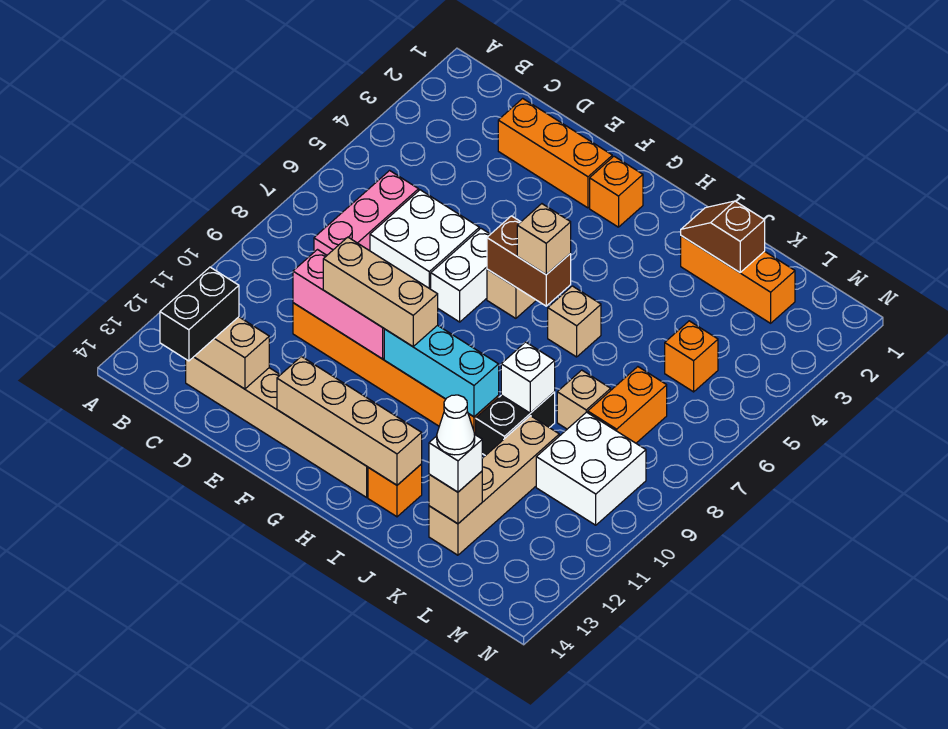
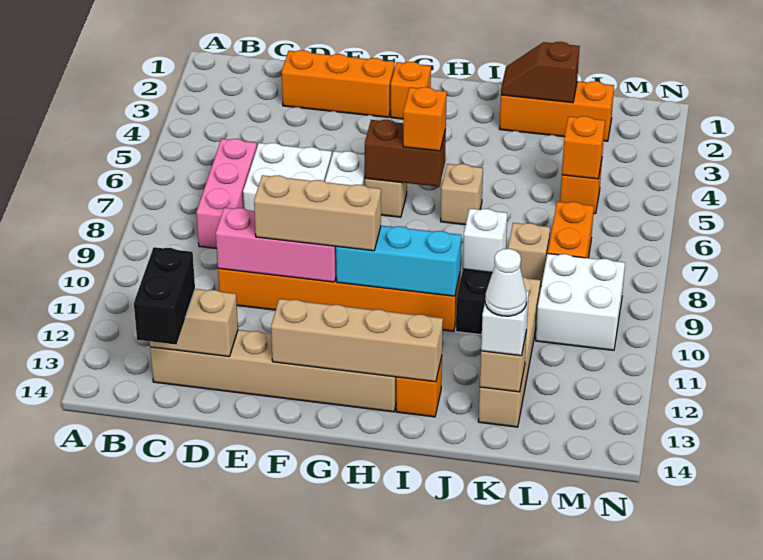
tan brick H6 level 3 -> orange brick H6 level 3
none -> orange brick L5 level 2

